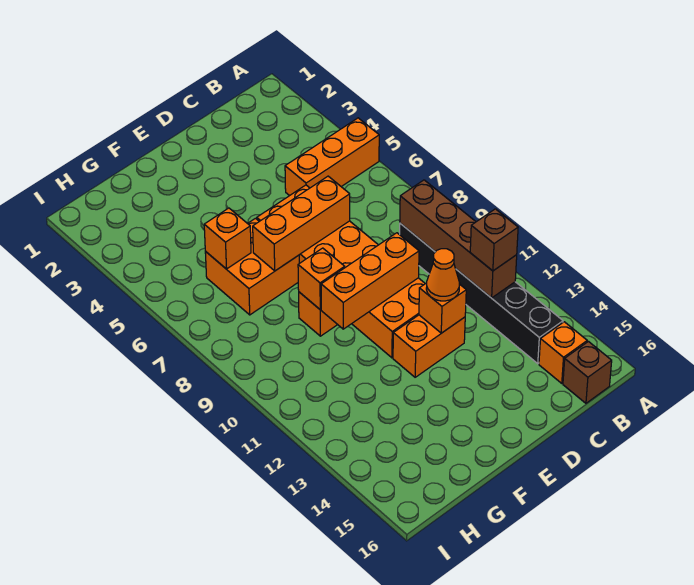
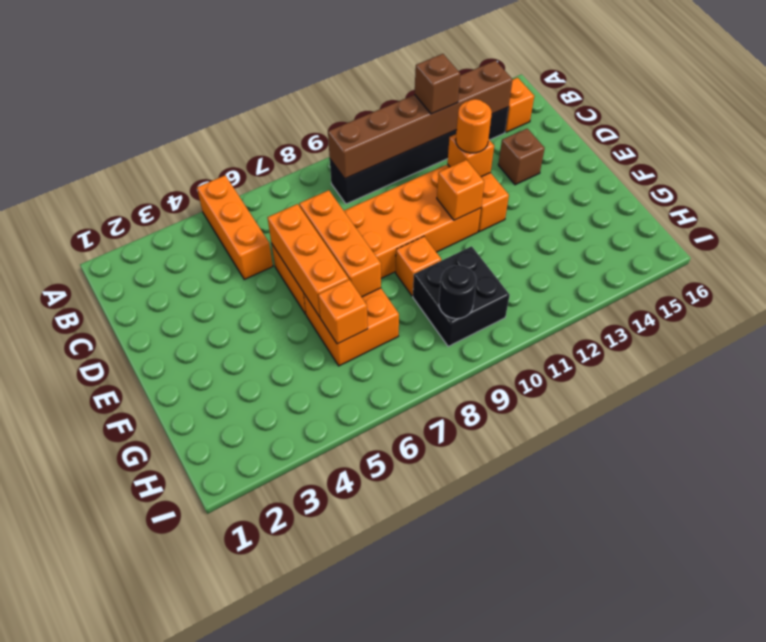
brown brick B9:B12 level 2 -> brown brick B9:B14 level 2
brown brick B16 level 1 -> brown brick D14 level 1
orange brick D10:F10 level 2 -> orange brick D6:F6 level 2
orange cone D12 level 3 -> orange round brick D12 level 3
orange brick F9 level 2 -> orange brick E11 level 2
none -> black brick G9:H10 level 1
none -> black round brick H9 level 2

